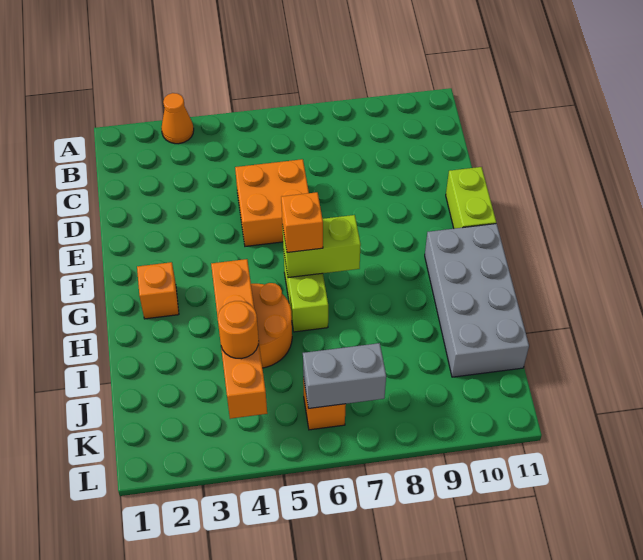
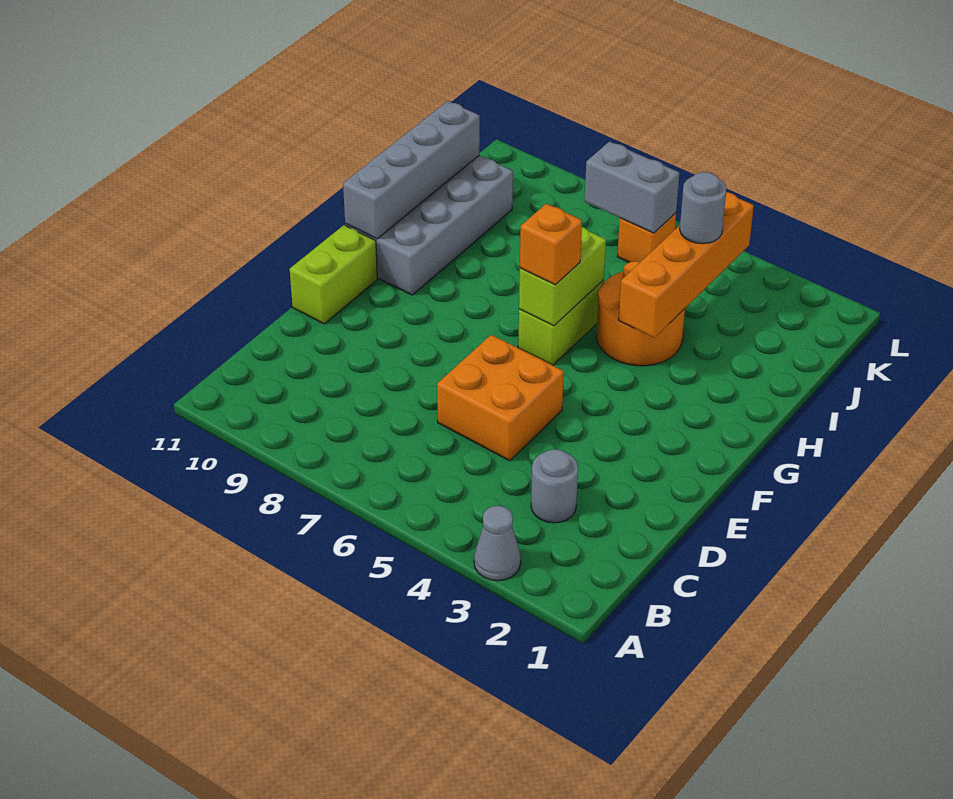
orange cone A3 level 1 -> grey cone A3 level 1
none -> grey round brick C3 level 1
orange brick G2 level 1 -> none
lime brick G6:G7 level 2 -> lime brick G6:H6 level 2
none -> grey brick G11:J11 level 2
orange round brick J4 level 3 -> grey round brick J4 level 3

